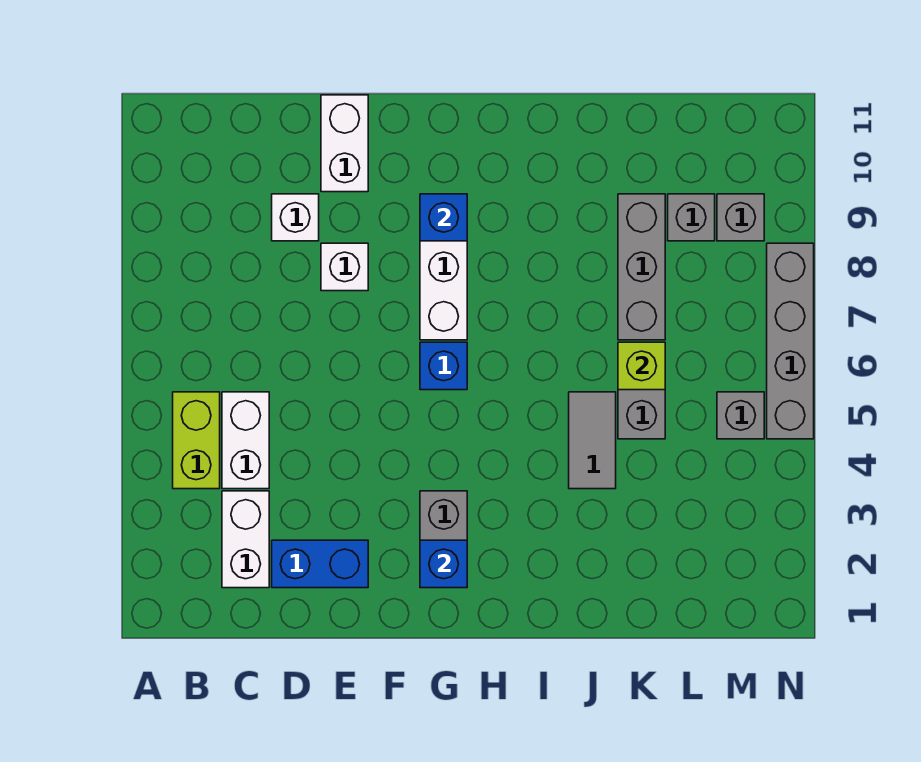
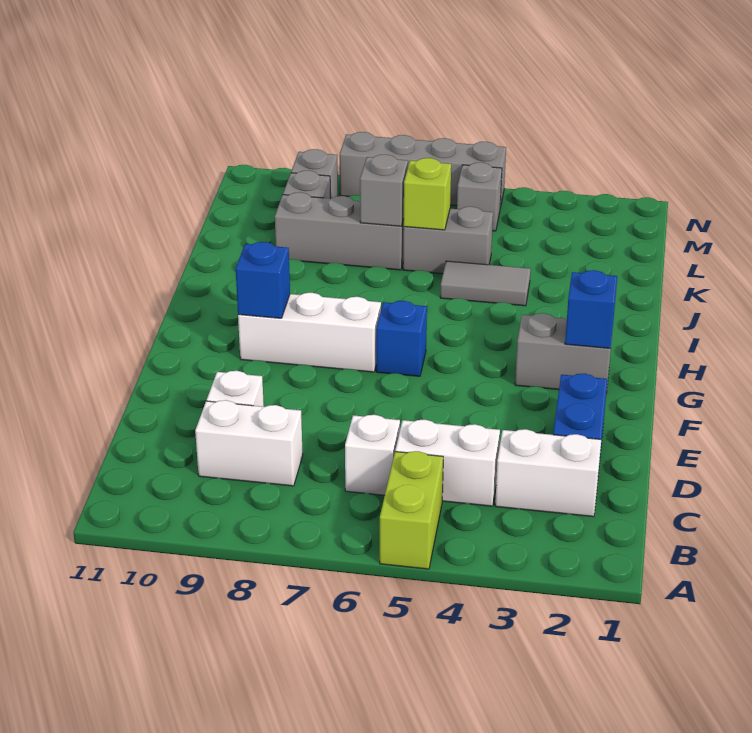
lime brick B4:B5 level 1 -> lime brick A5:B5 level 1
white brick E8 level 1 -> white brick C6 level 1
white brick E10:E11 level 1 -> white brick C8:C9 level 1
none -> grey brick K7 level 2

